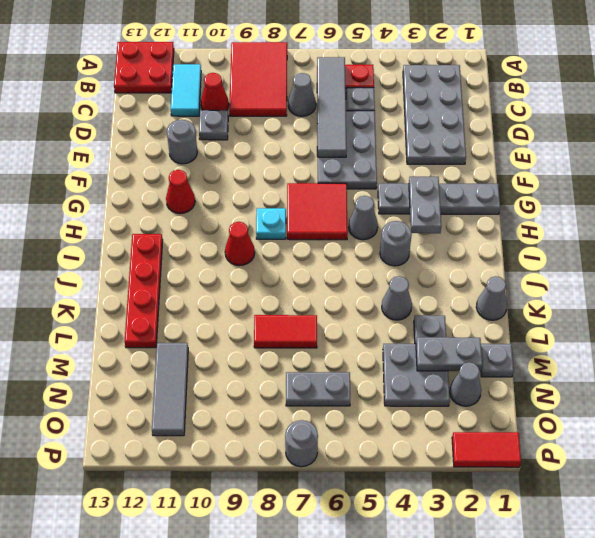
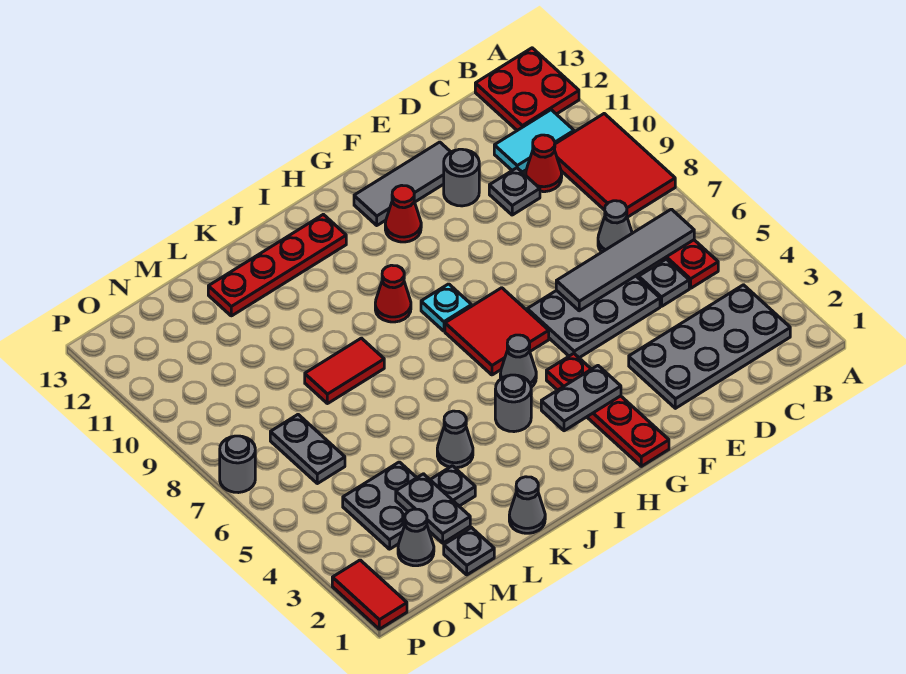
red tile A8:C9 level 1 -> red tile A8:B10 level 1
grey plate G1:G4 level 1 -> red plate G1:G4 level 1
red tile L7:L8 level 1 -> red tile K8:L8 level 1
grey tile M11:O11 level 1 -> grey tile E12:G12 level 1

